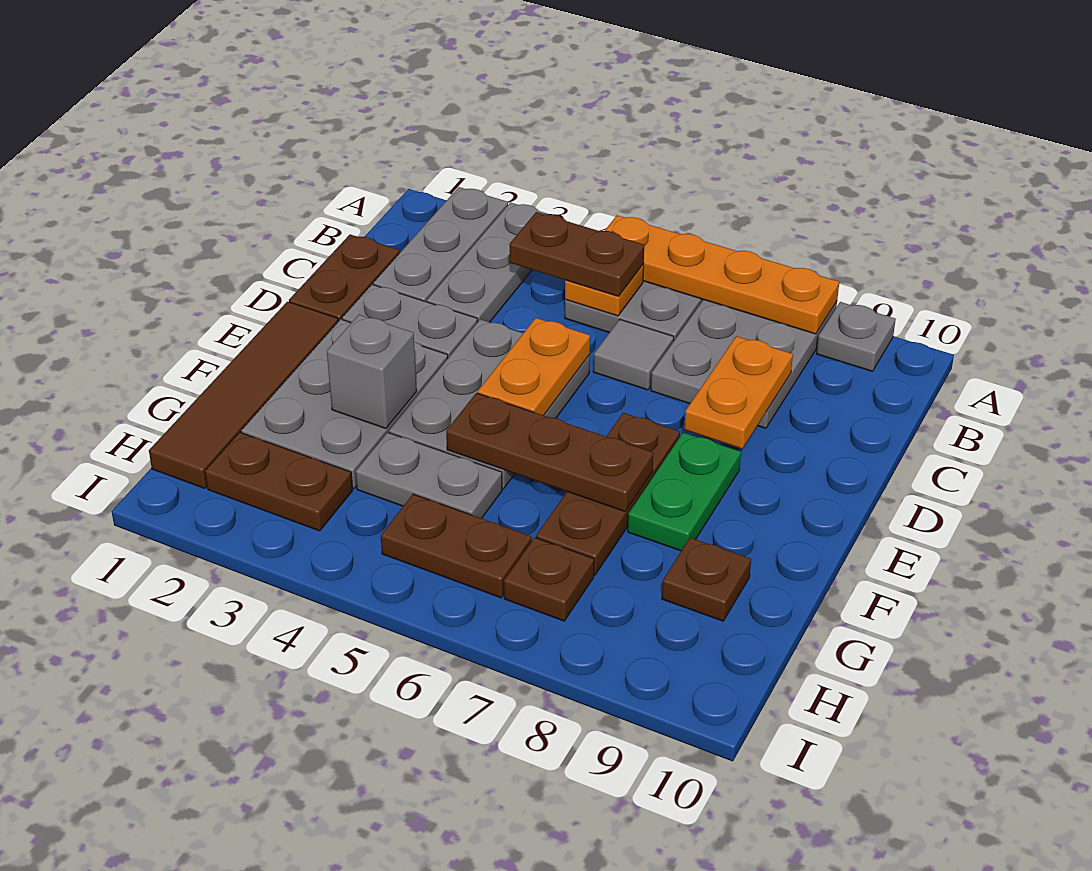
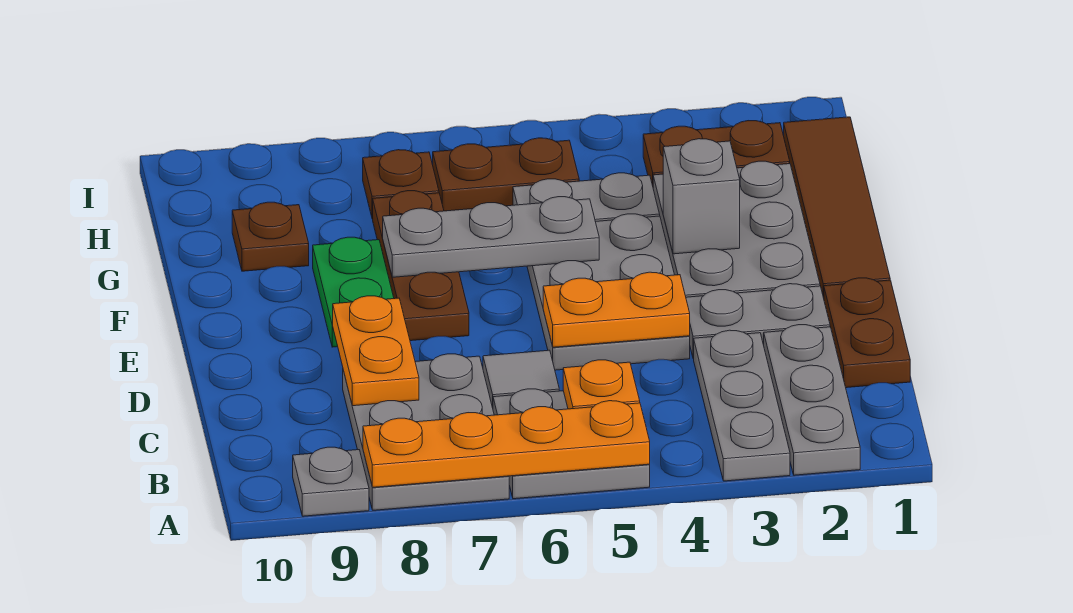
brown plate B4:B5 level 3 -> none
orange plate D5:E5 level 2 -> orange plate D4:D5 level 2
brown plate F5:F7 level 2 -> grey plate F5:F7 level 2

